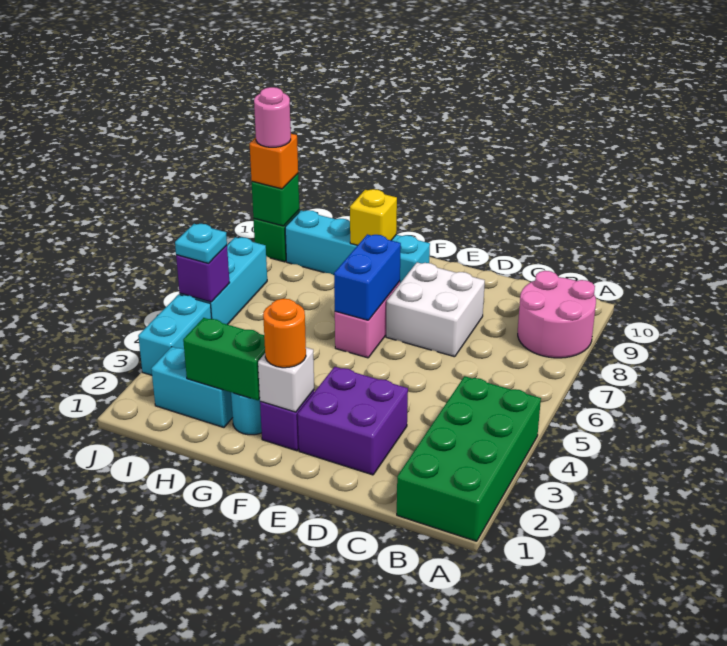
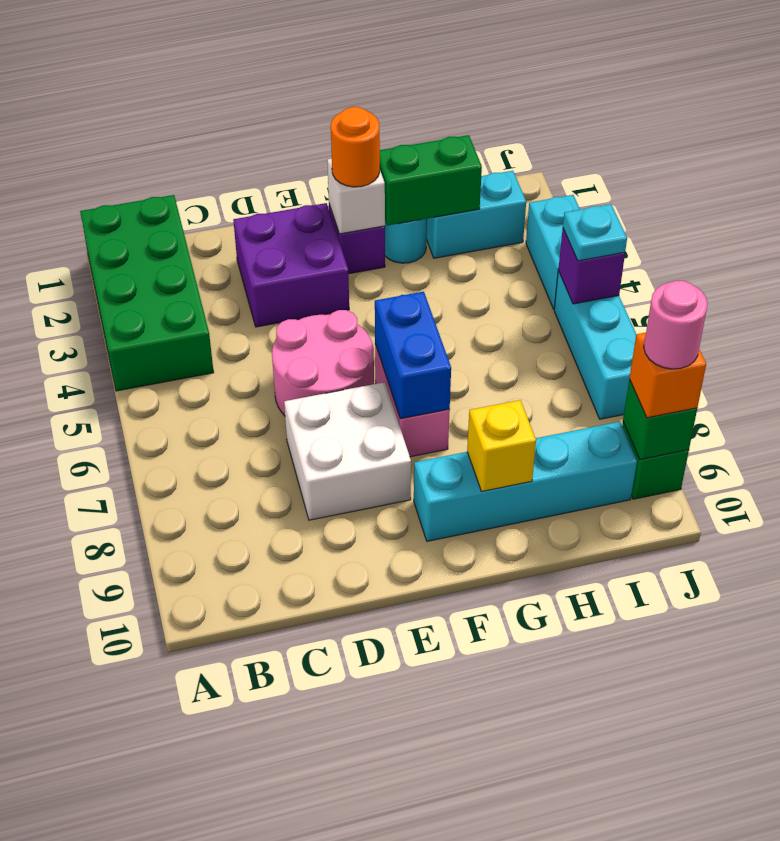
pink round brick A8:B9 level 1 -> pink round brick D5:E6 level 1

